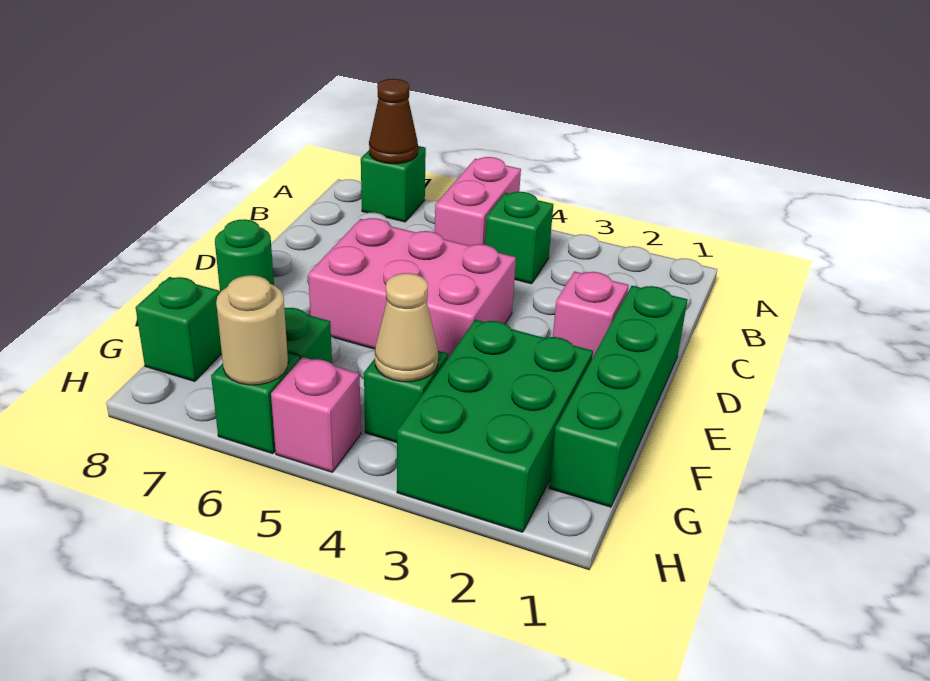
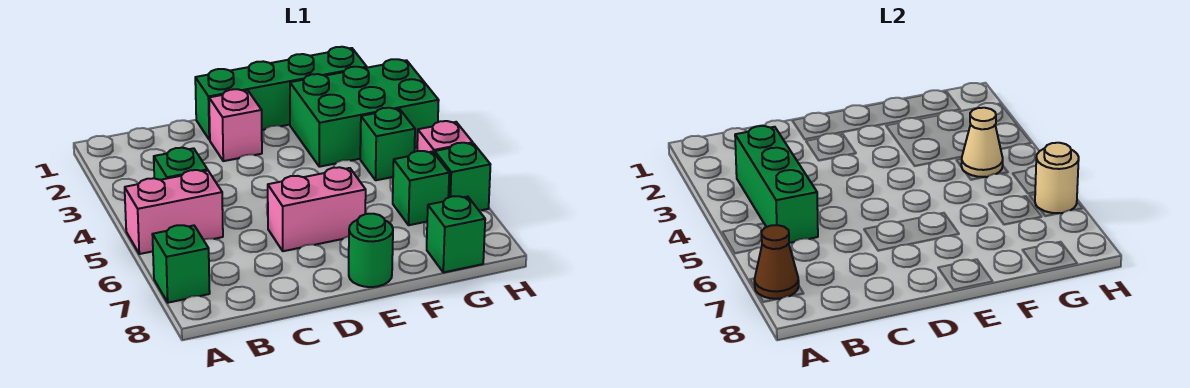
none -> green brick B3:B5 level 2
pink brick D4:E6 level 1 -> pink brick D6:E6 level 1

